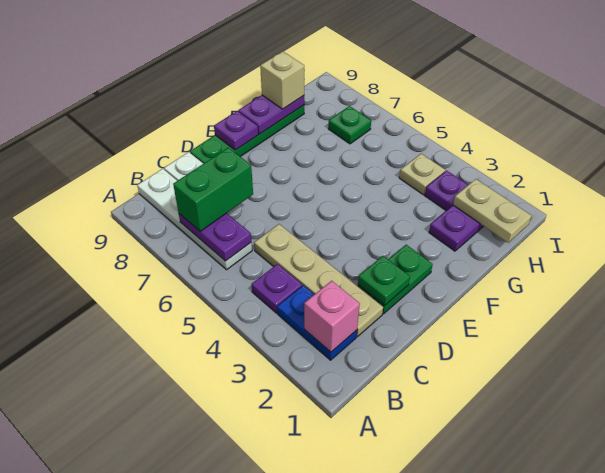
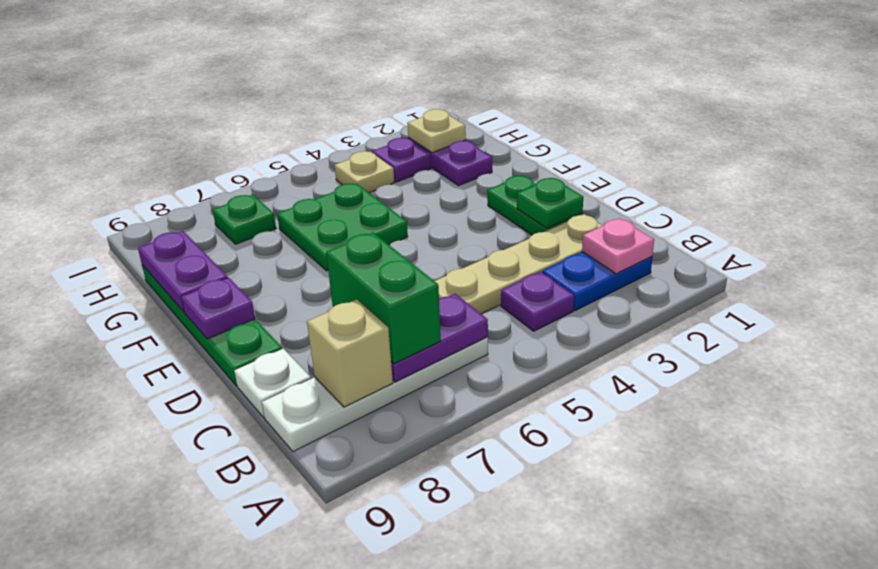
pink brick B2 level 2 -> pink plate B2 level 2
none -> green plate F5:G6 level 1
tan brick G9 level 3 -> tan brick B8 level 2
tan plate H1:H2 level 2 -> tan plate H2 level 2

